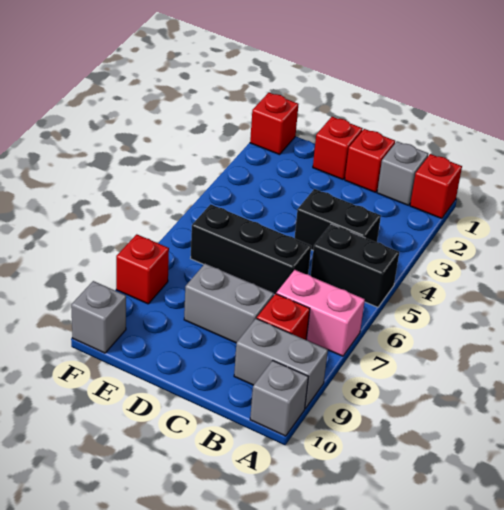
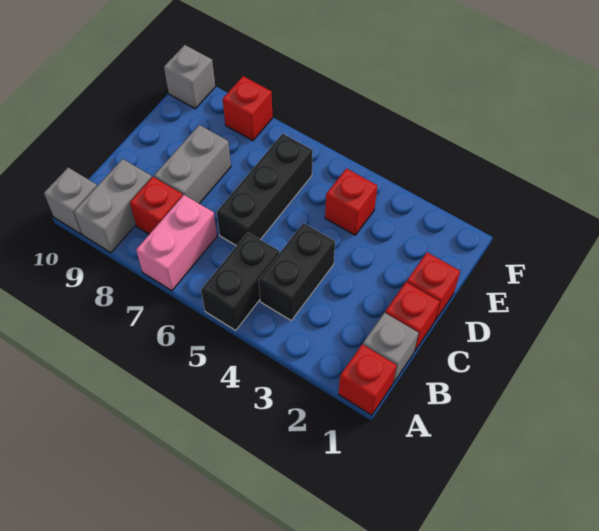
red brick F1 level 1 -> red brick E4 level 1

